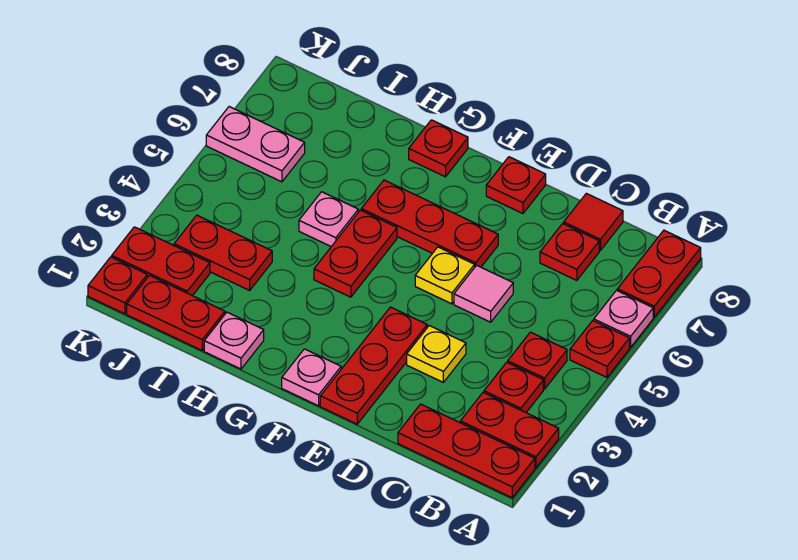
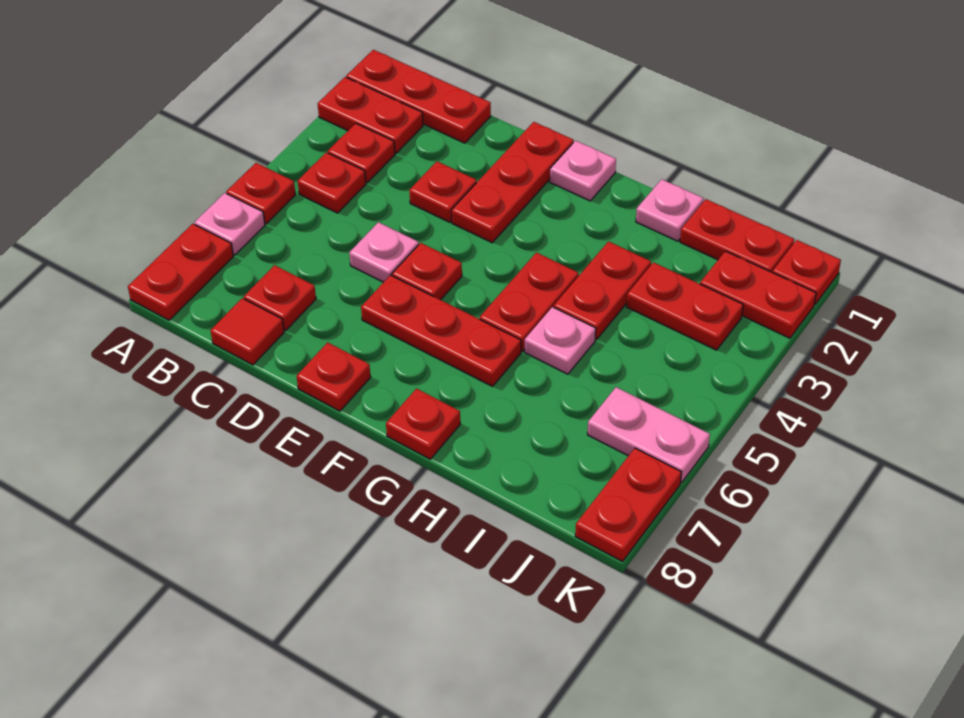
yellow plate D3 level 1 -> red plate D3 level 1
pink tile D5 level 1 -> pink plate D5 level 1
yellow plate E5 level 1 -> red plate E5 level 1
none -> red plate H3:H4 level 1
none -> red plate K7:K8 level 1

